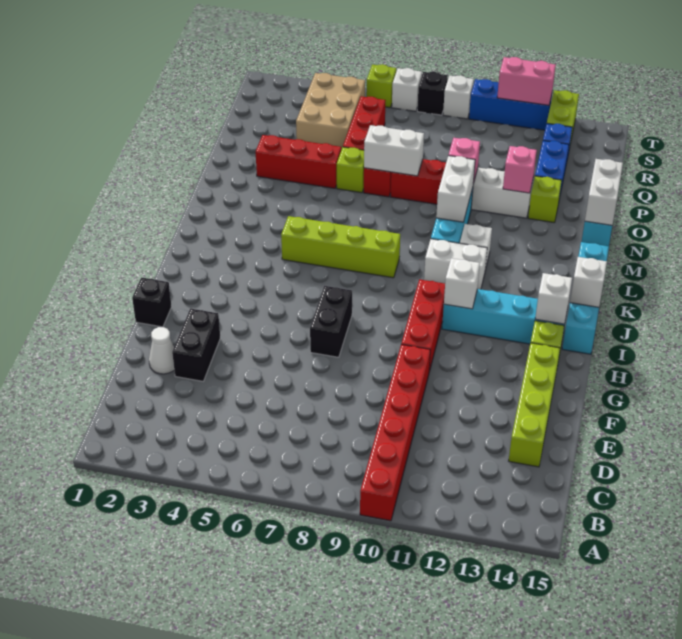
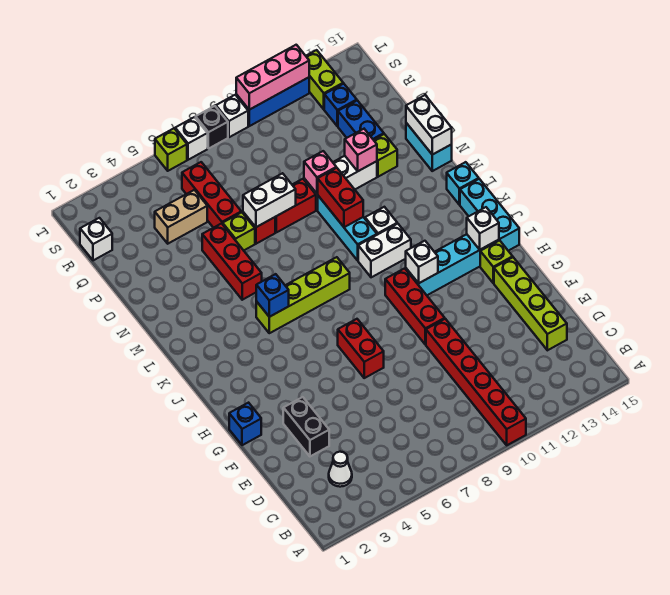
white cone E2 level 1 -> white cone C3 level 1
black brick G1 level 1 -> blue brick G1 level 1
black brick G7:H7 level 1 -> red brick G7:H7 level 1
white brick J15 level 2 -> white brick R1 level 1
none -> blue brick K5 level 2
white brick M10:N10 level 2 -> red brick M10:N10 level 2
red brick O3:O5 level 1 -> red brick M5:O5 level 1
tan brick Q4:S5 level 1 -> tan brick Q4:Q5 level 1
pink brick T11:T12 level 2 -> pink brick T10:T12 level 2

